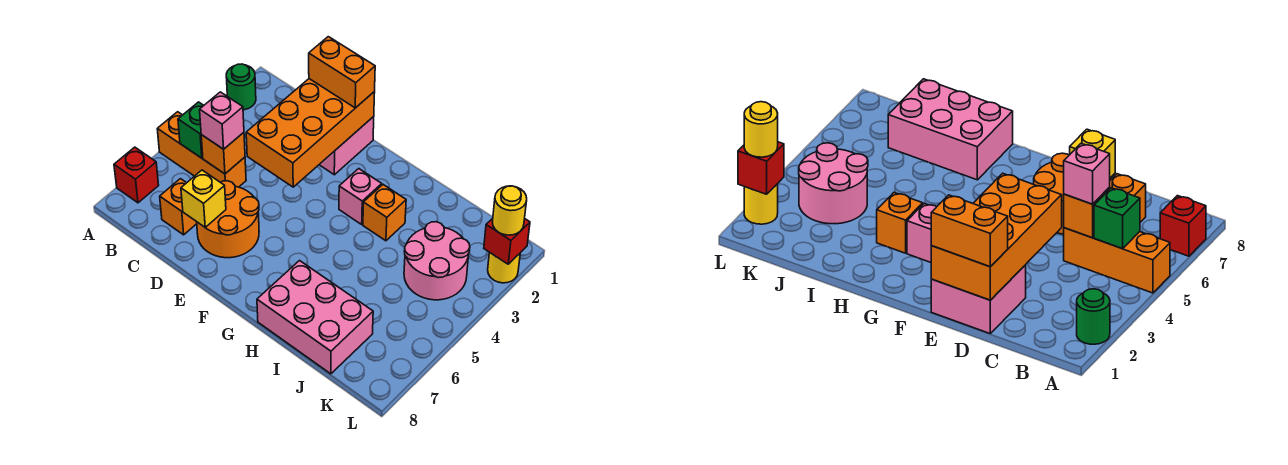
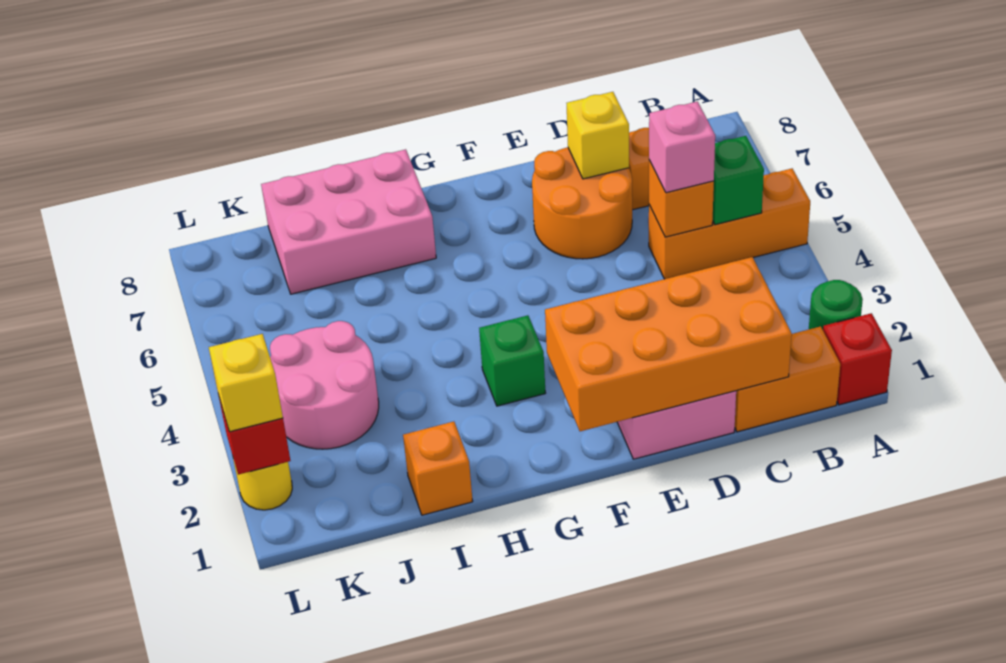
red brick A7 level 1 -> red brick A1 level 1
orange brick D1:E4 level 2 -> orange brick C1:F2 level 2
orange brick D1:E1 level 3 -> orange brick B1:C1 level 1
pink brick G3 level 1 -> green brick G3 level 1
orange brick H3 level 1 -> orange brick I1 level 1
yellow round brick L2 level 3 -> yellow brick L2 level 3

